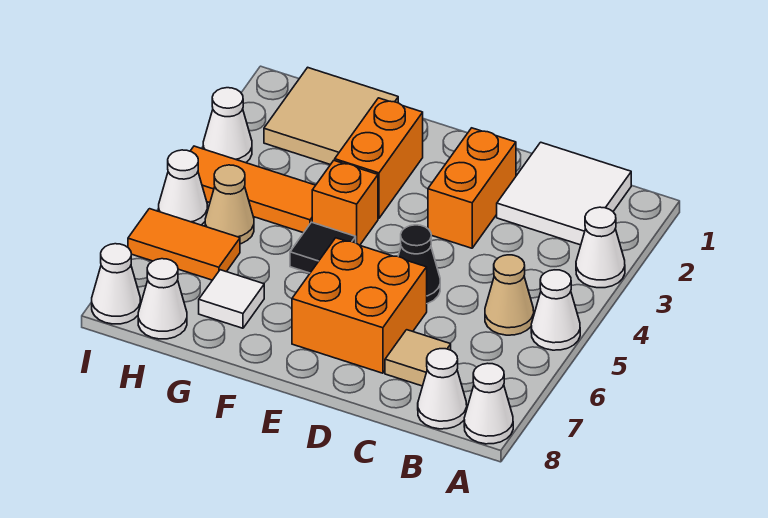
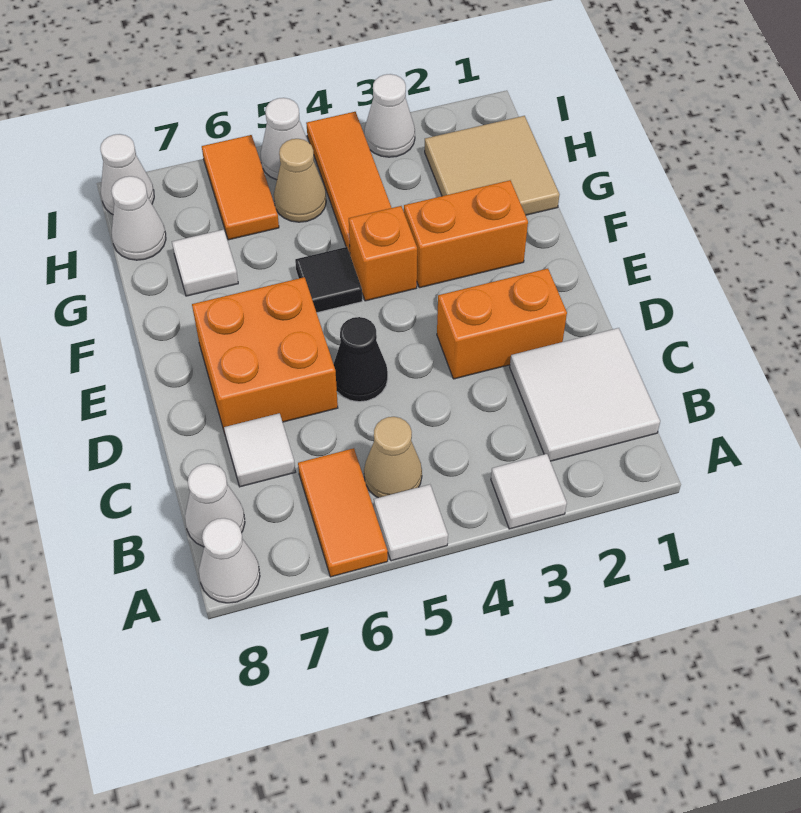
white cone A3 level 1 -> white tile A3 level 1
white cone A5 level 1 -> white tile A5 level 1
none -> orange tile A6:B6 level 1
tan tile C7 level 1 -> white tile C7 level 1

